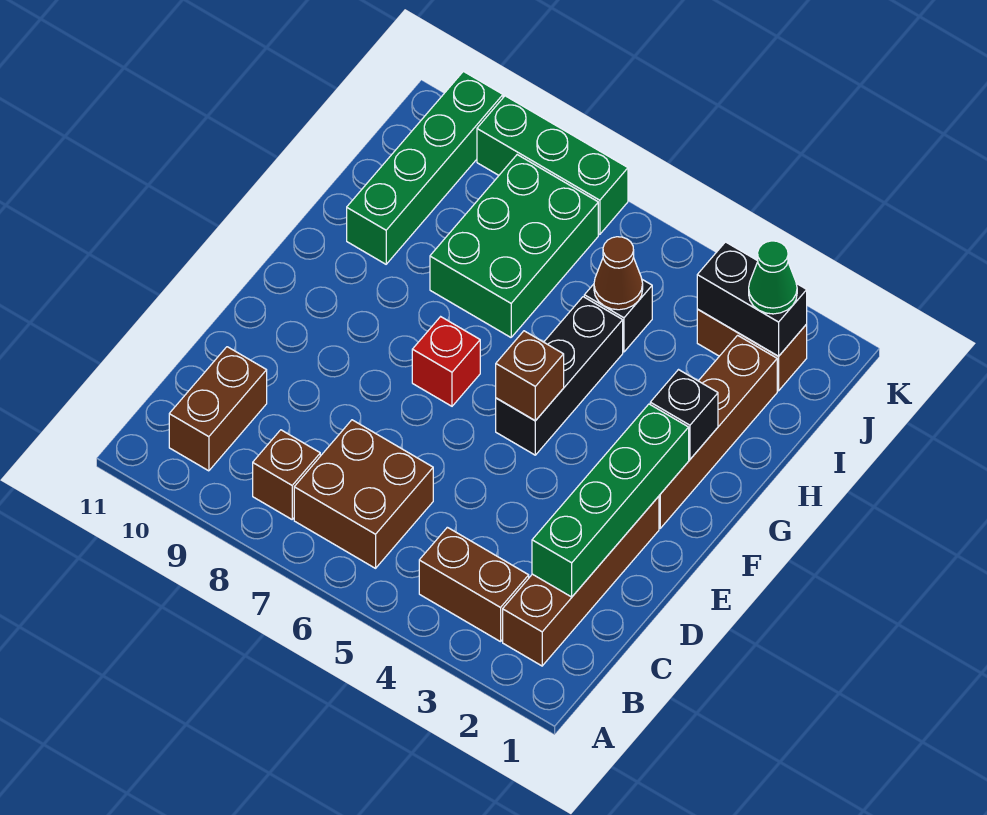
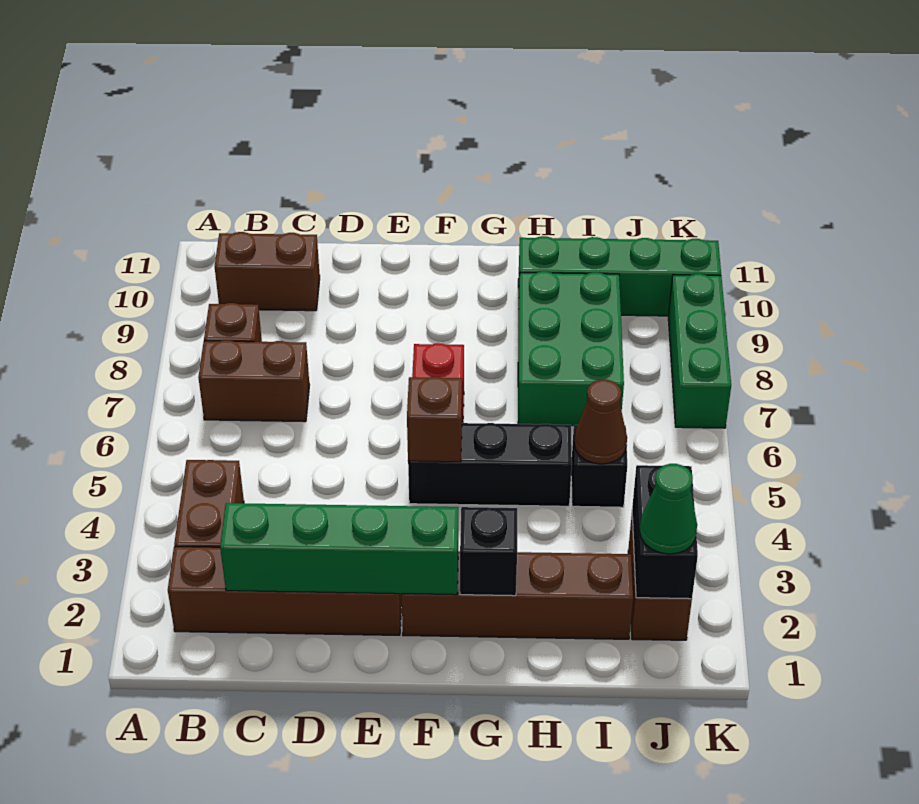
brown brick B6:C7 level 1 -> brown brick B7:C7 level 1
green brick H7:J8 level 1 -> green brick H7:I9 level 1

